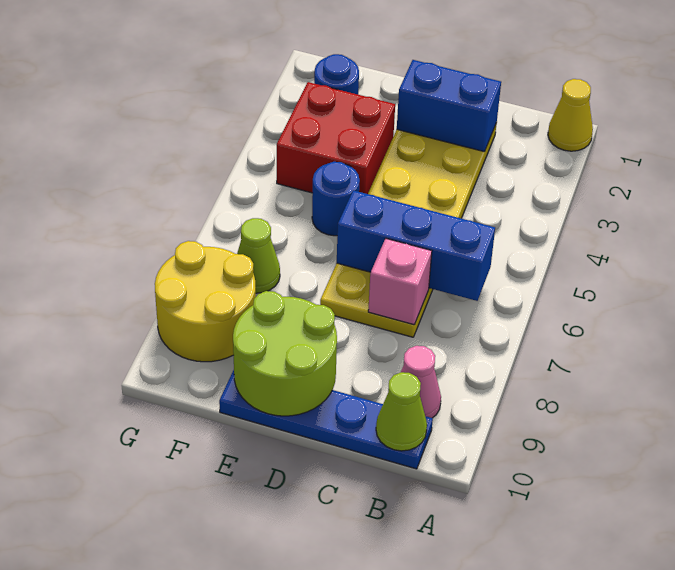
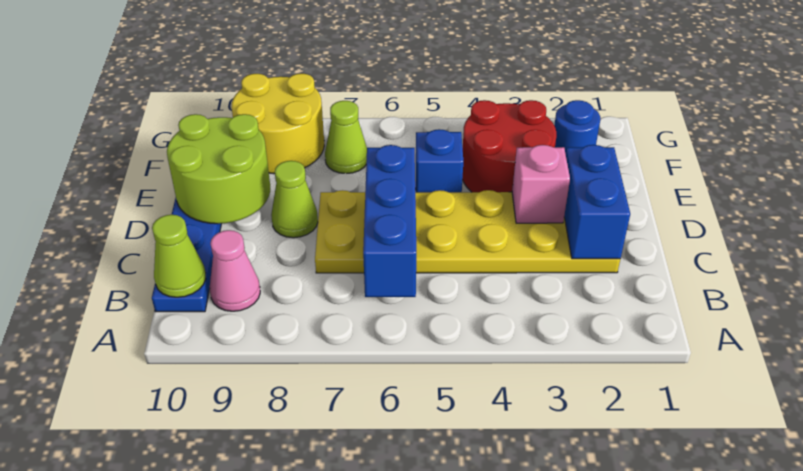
yellow cone A1 level 1 -> none
pink brick C7 level 2 -> pink brick D3 level 2
none -> lime cone D8 level 1
red brick E3:F4 level 1 -> red round brick E3:F4 level 1
blue round brick E5 level 1 -> blue brick E5 level 1

